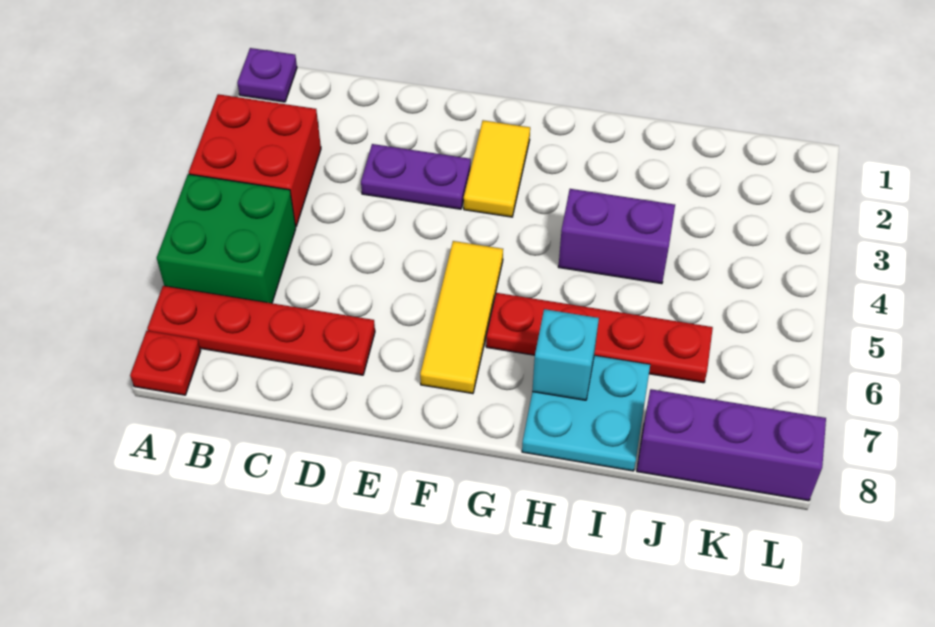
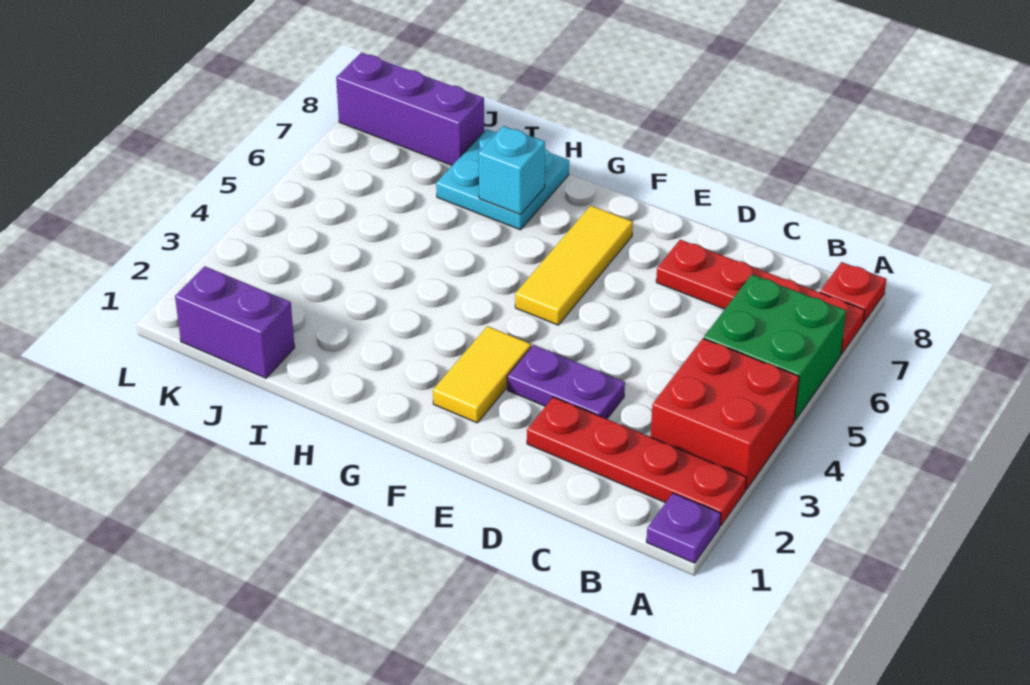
red plate G6:J6 level 1 -> red plate A2:D2 level 1
purple brick H4:I4 level 1 -> purple brick J1:K1 level 1

